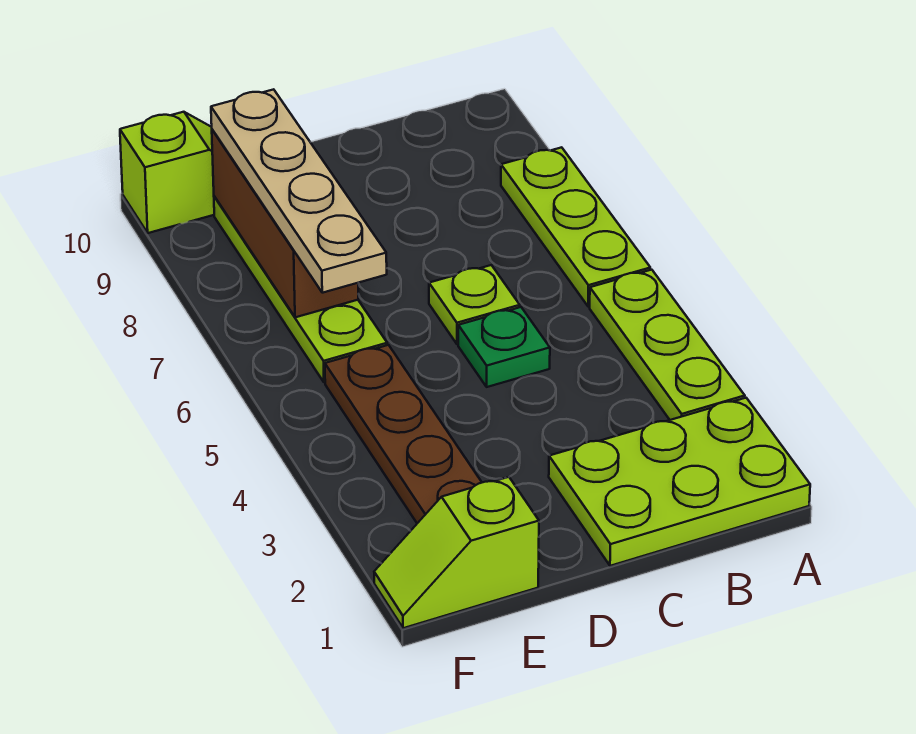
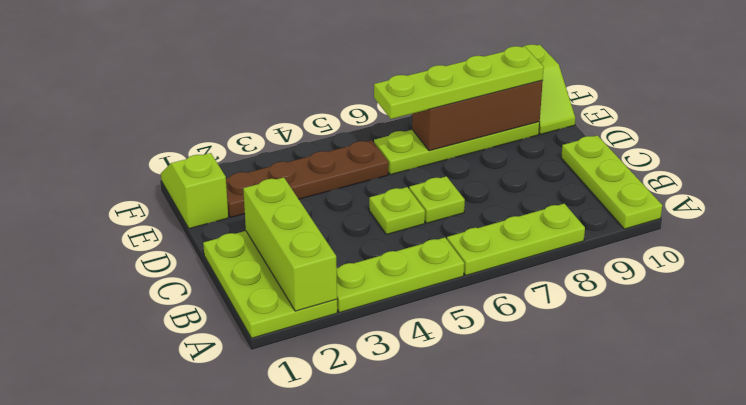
none -> lime brick A2:C2 level 2
none -> lime plate A10:C10 level 1
green plate C5 level 1 -> lime plate C5 level 1
tan plate E6:E9 level 3 -> lime plate E6:E9 level 3

